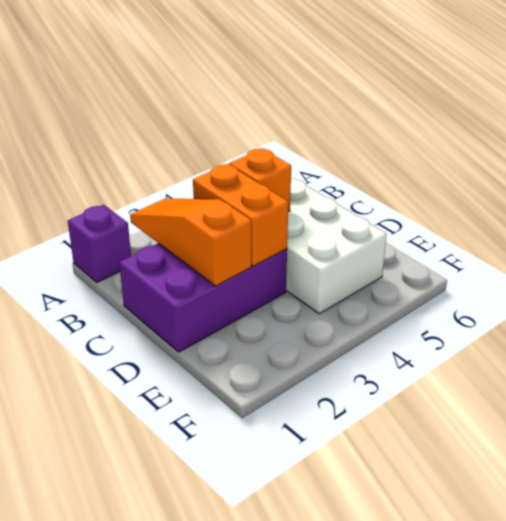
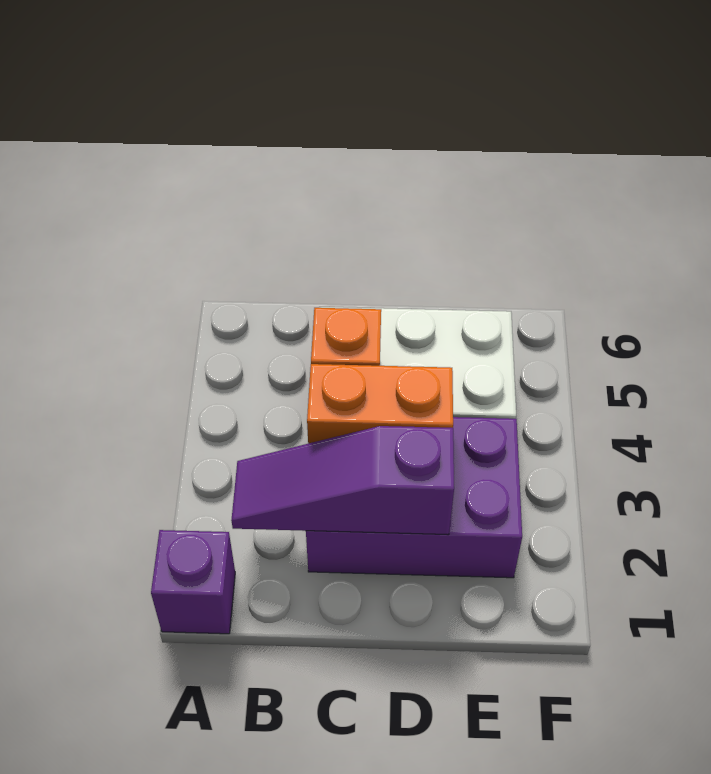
orange slope B2:D2 level 2 top D -> purple slope B2:D2 level 2 top D
purple brick C1:D3 level 1 -> purple brick C2:E3 level 1

